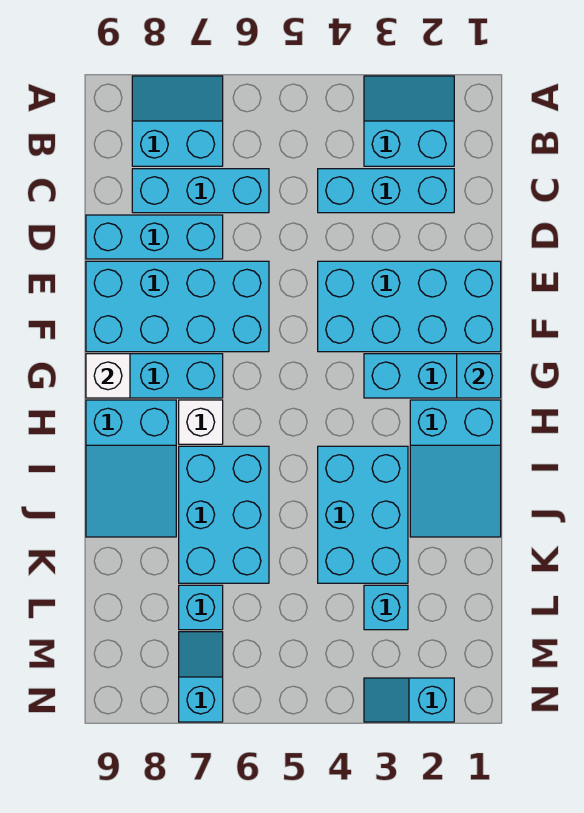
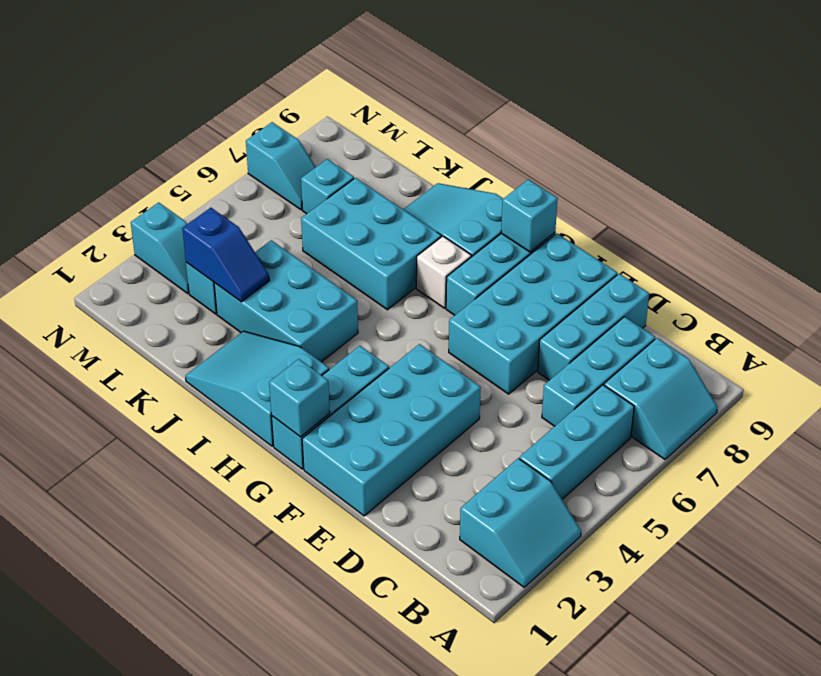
cyan brick C2:C4 level 1 -> cyan brick B4:B6 level 1
white brick G9 level 2 -> cyan brick G9 level 2
none -> blue slope K3:L3 level 2 top L
cyan slope N2:N3 level 1 top 2 -> cyan slope M3:N3 level 1 top N

